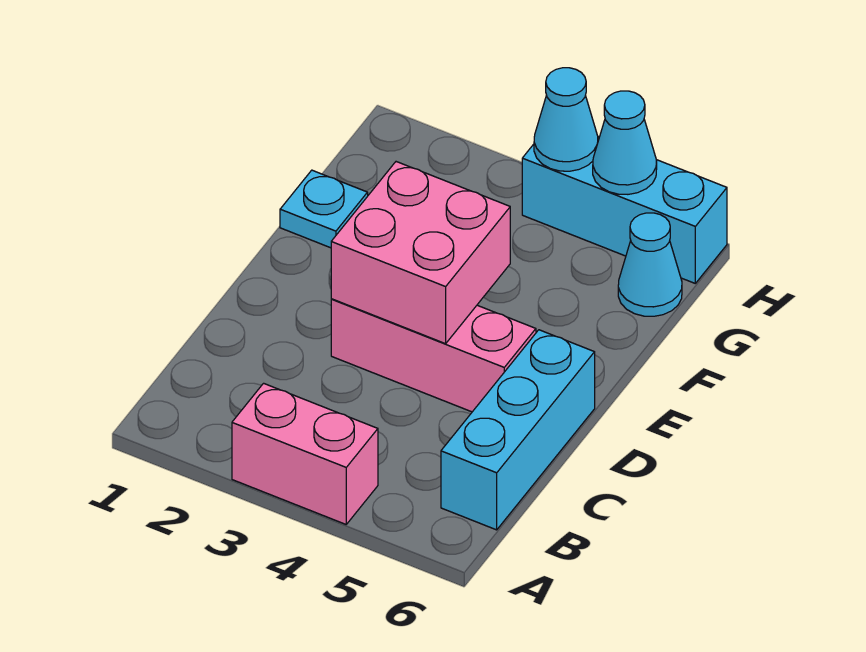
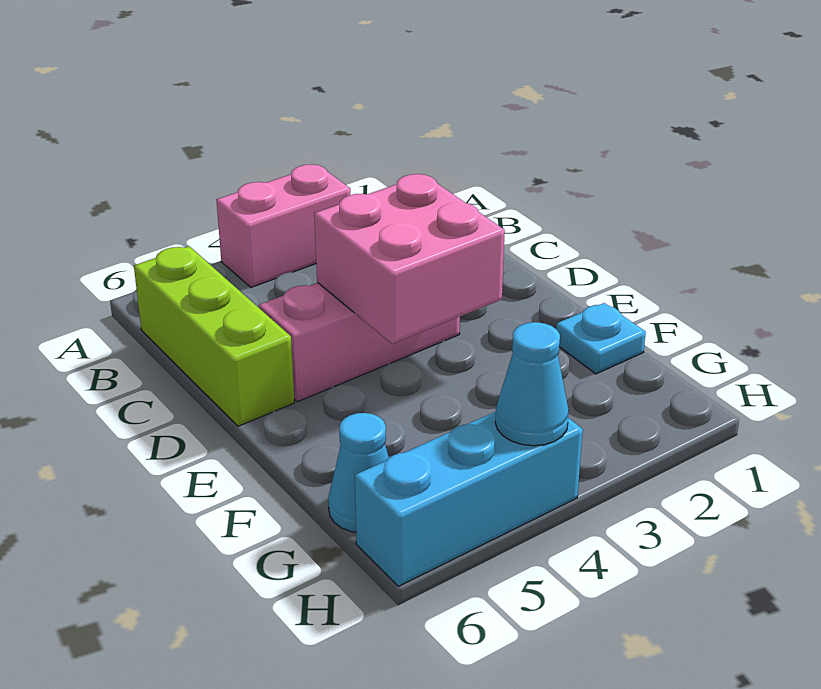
cyan brick B6:D6 level 1 -> lime brick B6:D6 level 1
cyan cone H5 level 2 -> none

